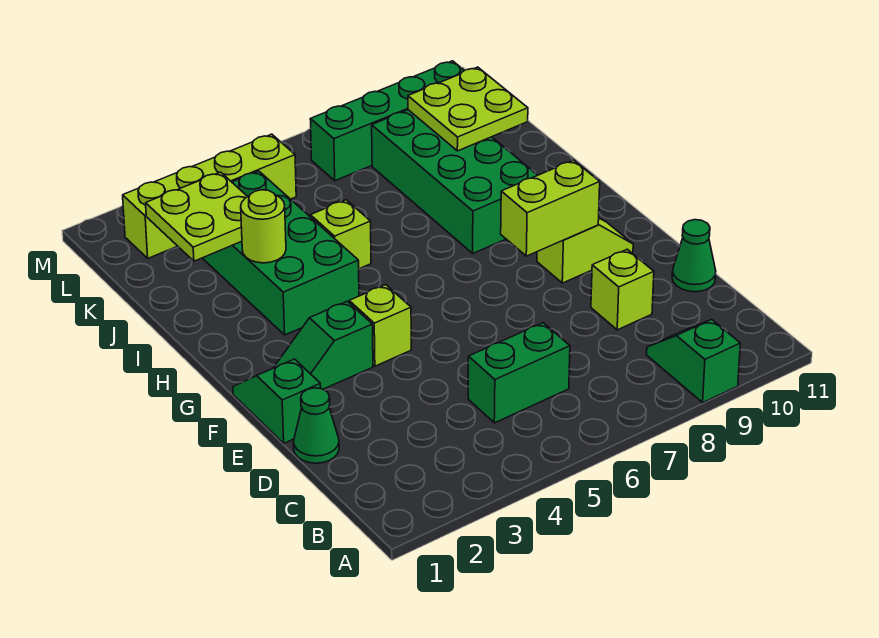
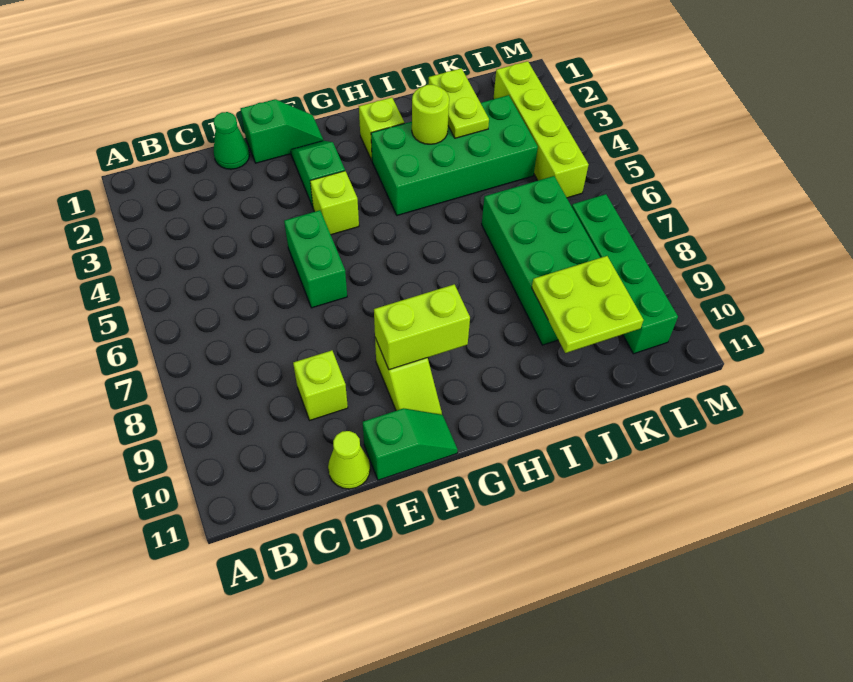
green slope A9:B9 level 1 top A -> green slope E11:F11 level 1 top E
green brick C5:C6 level 1 -> green brick E5:E6 level 1
green cone D11 level 1 -> lime cone D11 level 1
lime brick F8:F9 level 2 -> lime brick F9:G9 level 2
green brick H8:K9 level 1 -> green brick J6:K9 level 1
lime brick I5 level 1 -> lime brick H2 level 1
lime plate J2:K3 level 2 -> lime plate J2:J3 level 2

